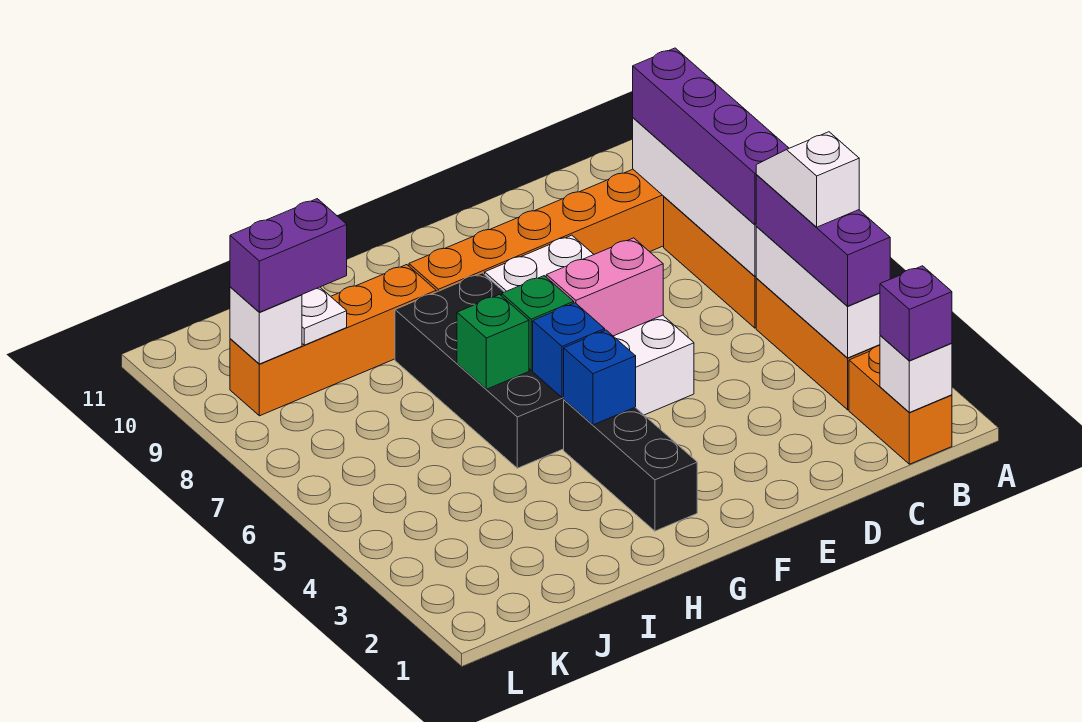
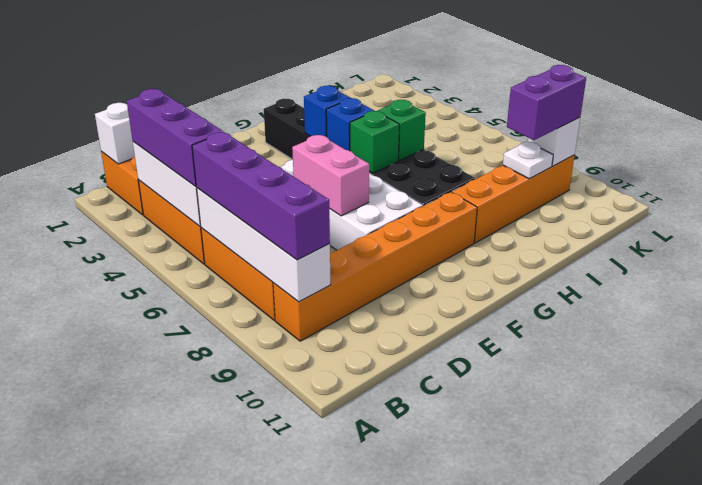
purple brick B1 level 3 -> none
white slope B4:B5 level 4 top 4 -> none
pink brick E6:F6 level 2 -> pink brick E6:E7 level 2

